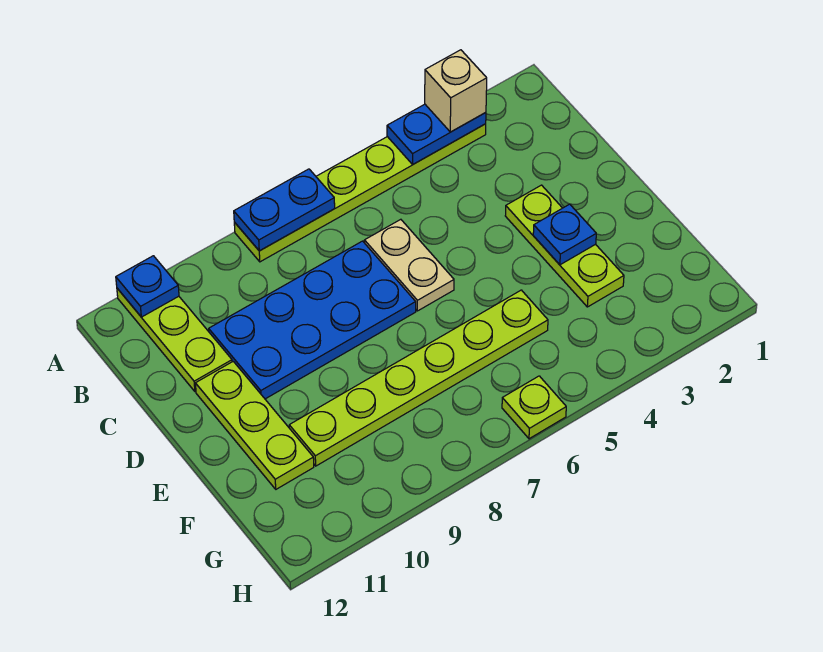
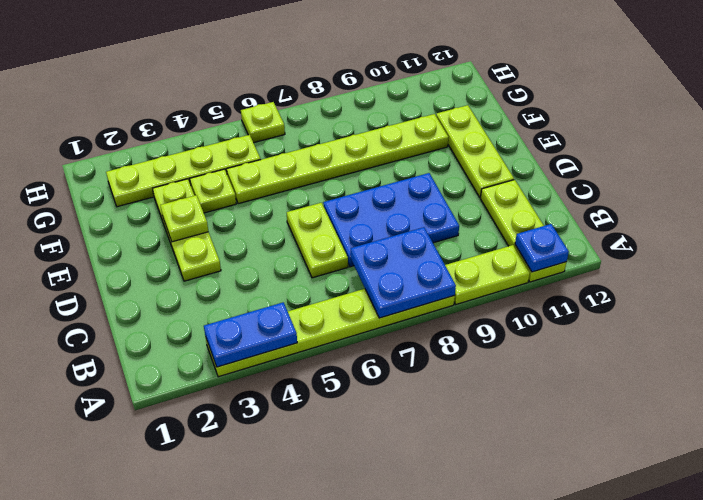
tan brick A3 level 3 -> none
blue plate A7:A8 level 2 -> blue plate A7:B8 level 2
none -> lime plate A9:A10 level 1
tan plate C6:D6 level 1 -> lime plate C6:D6 level 1
blue plate C7:D10 level 1 -> blue plate C7:D9 level 1
blue plate E3 level 2 -> lime plate E3 level 2
none -> lime plate F4 level 1
none -> lime plate G2:G5 level 1

